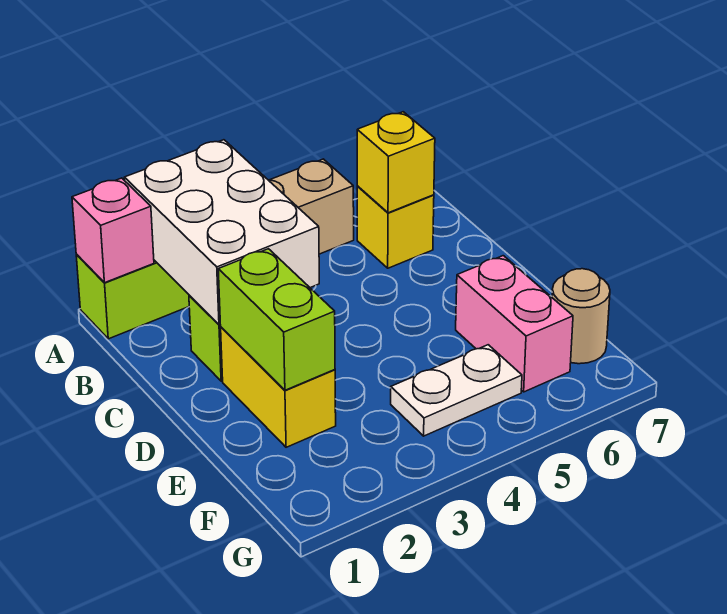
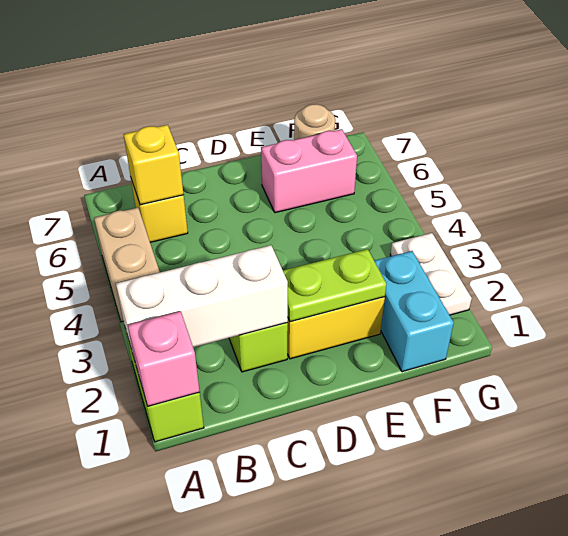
white brick A2:C3 level 2 -> white brick A2:C2 level 2
lime brick D2:E2 level 2 -> lime plate D2:E2 level 2
none -> cyan brick F1:F2 level 1
white plate F4:F5 level 1 -> white plate G2:G3 level 1

